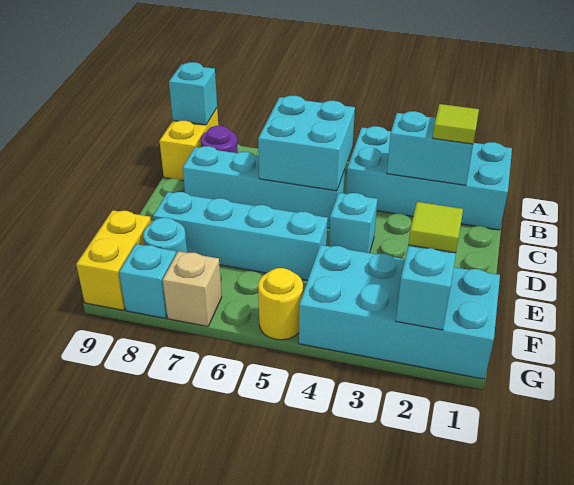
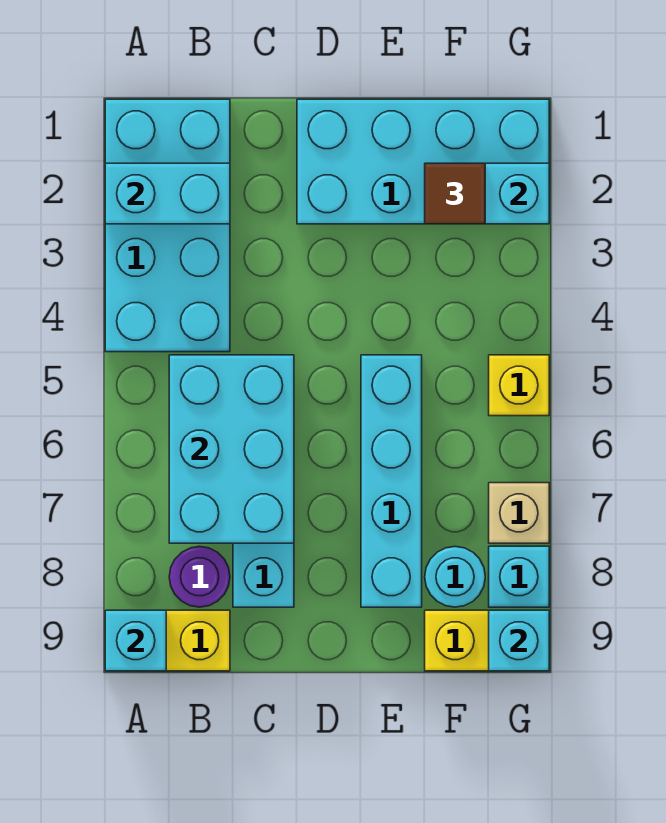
cyan brick B2:B3 level 2 -> cyan brick A2:B2 level 2
lime tile B2 level 3 -> none
cyan brick B5:C6 level 2 -> cyan brick B5:C7 level 2
cyan brick D4 level 1 -> cyan brick G9 level 2
cyan brick F1:G4 level 1 -> cyan brick D1:G2 level 1
lime tile F2 level 3 -> brown tile F2 level 3
yellow round brick G5 level 1 -> yellow brick G5 level 1

